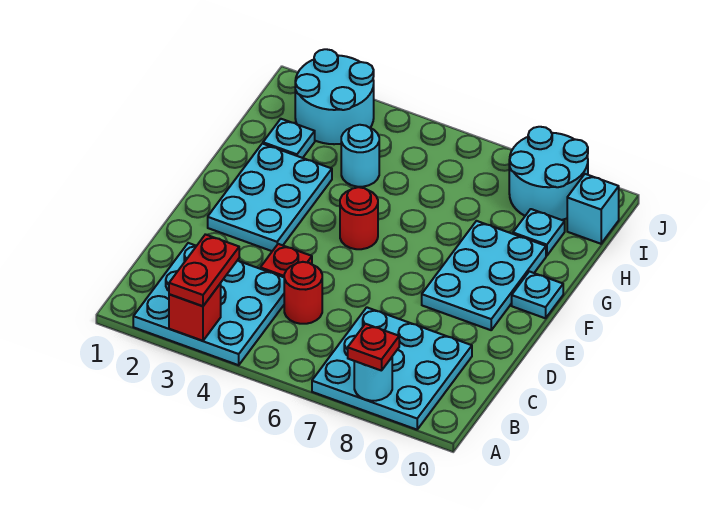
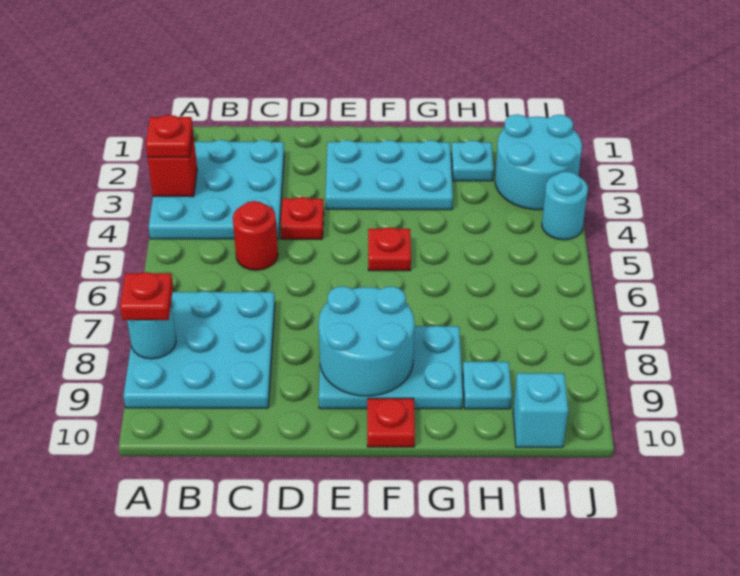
red plate A3:B3 level 3 -> red plate A3 level 3
red round brick F5 level 1 -> red plate F5 level 1
cyan plate F10 level 1 -> red plate F10 level 1
cyan round brick H4 level 1 -> cyan round brick J4 level 1
cyan round brick I8:J9 level 1 -> cyan round brick E8:F9 level 2

